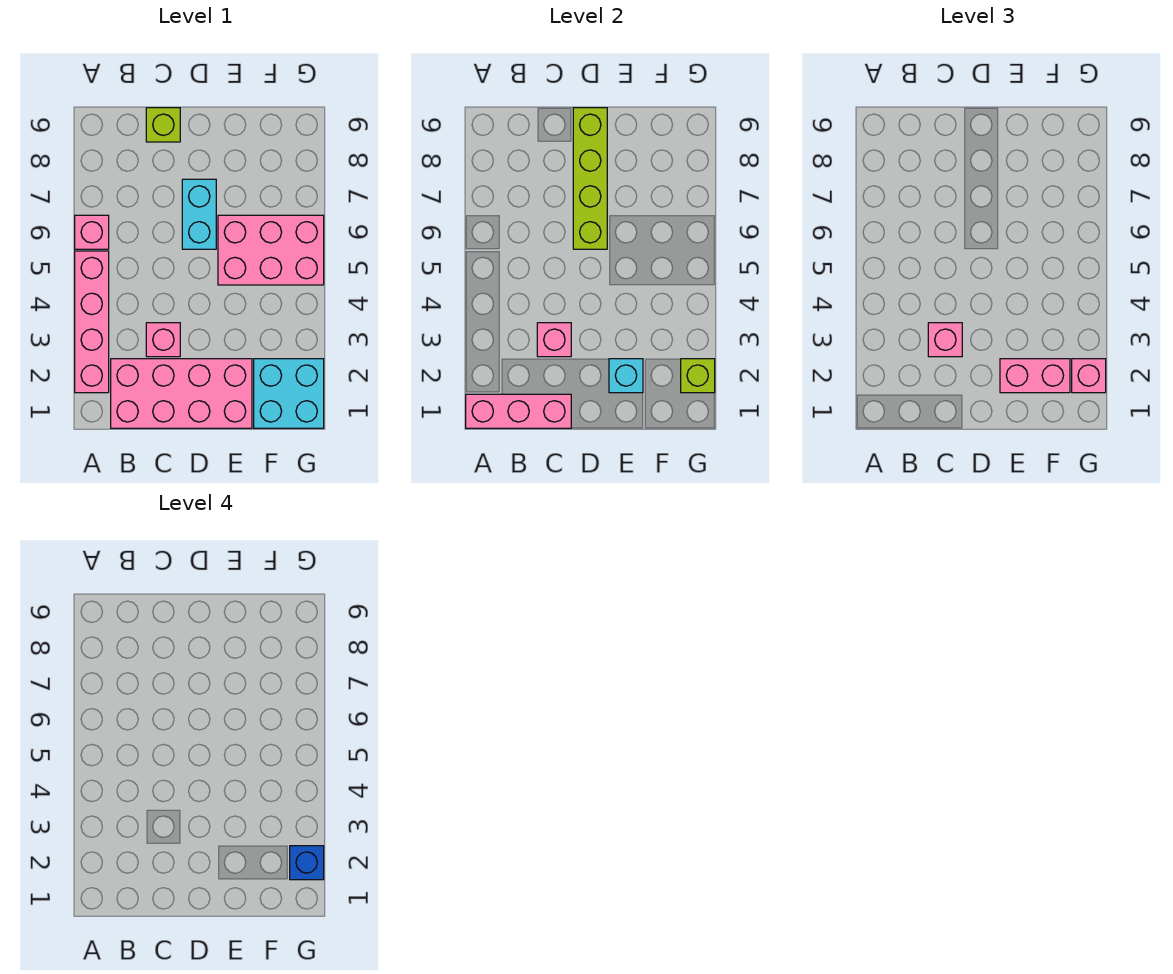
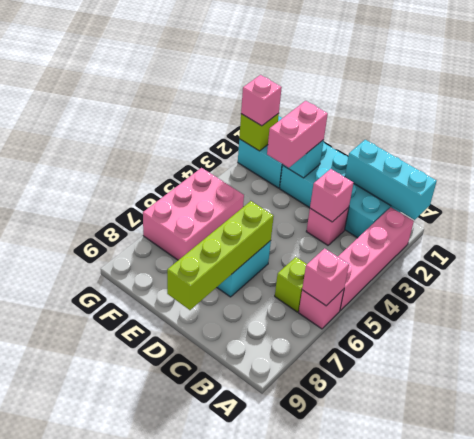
pink brick A1:C1 level 2 -> cyan brick A1:C1 level 2
pink brick B1:E2 level 1 -> cyan brick B1:E2 level 1
pink brick C3 level 3 -> pink brick A6 level 2
lime brick C9 level 1 -> lime brick B6 level 1
pink brick E2:F2 level 3 -> pink brick E2:E3 level 3
pink brick E5:G6 level 1 -> pink brick F5:G7 level 1
blue brick G2 level 4 -> none

